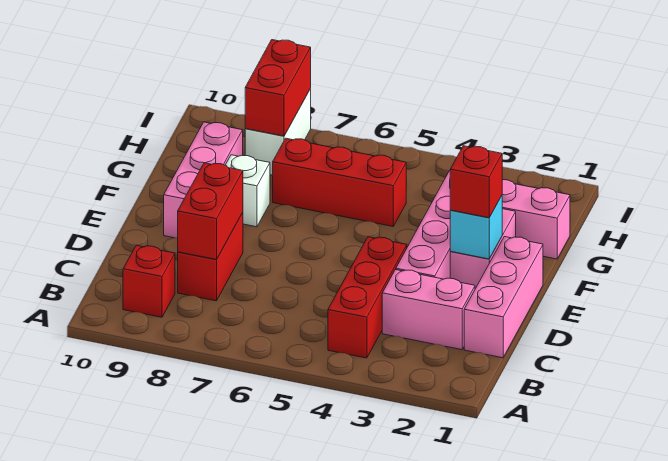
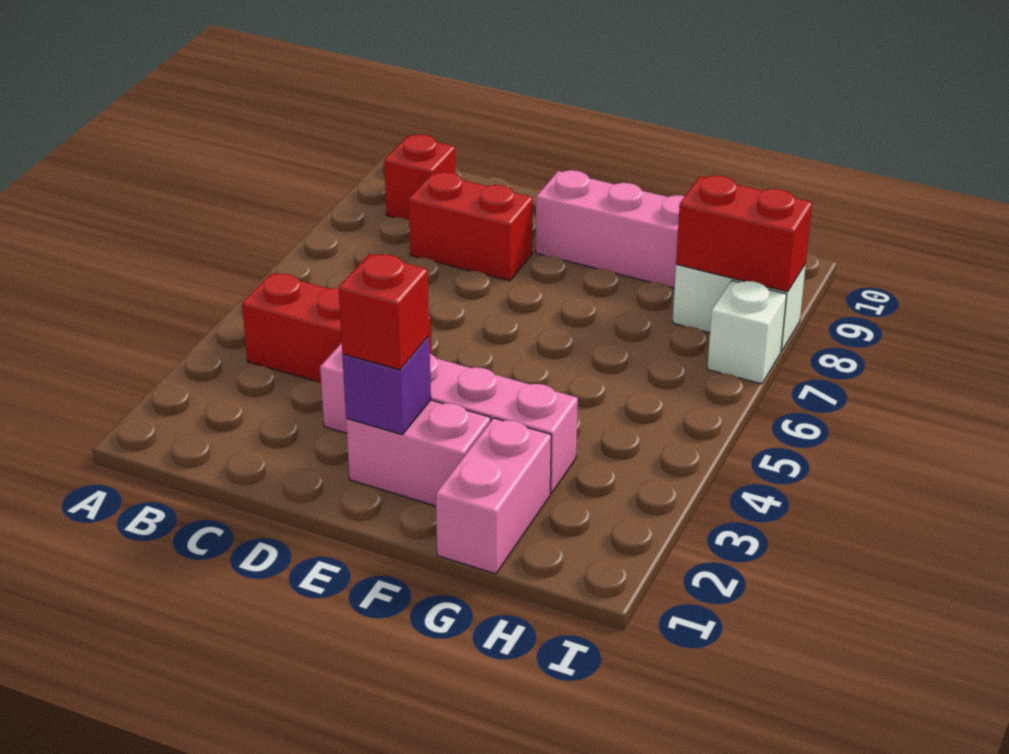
pink brick C1:E1 level 1 -> none
pink brick C2:C3 level 1 -> none
red brick C8:D8 level 2 -> none
cyan brick E2 level 2 -> purple brick E2 level 2
white brick F8 level 1 -> white brick I7 level 1
red brick G5:G7 level 1 -> none

